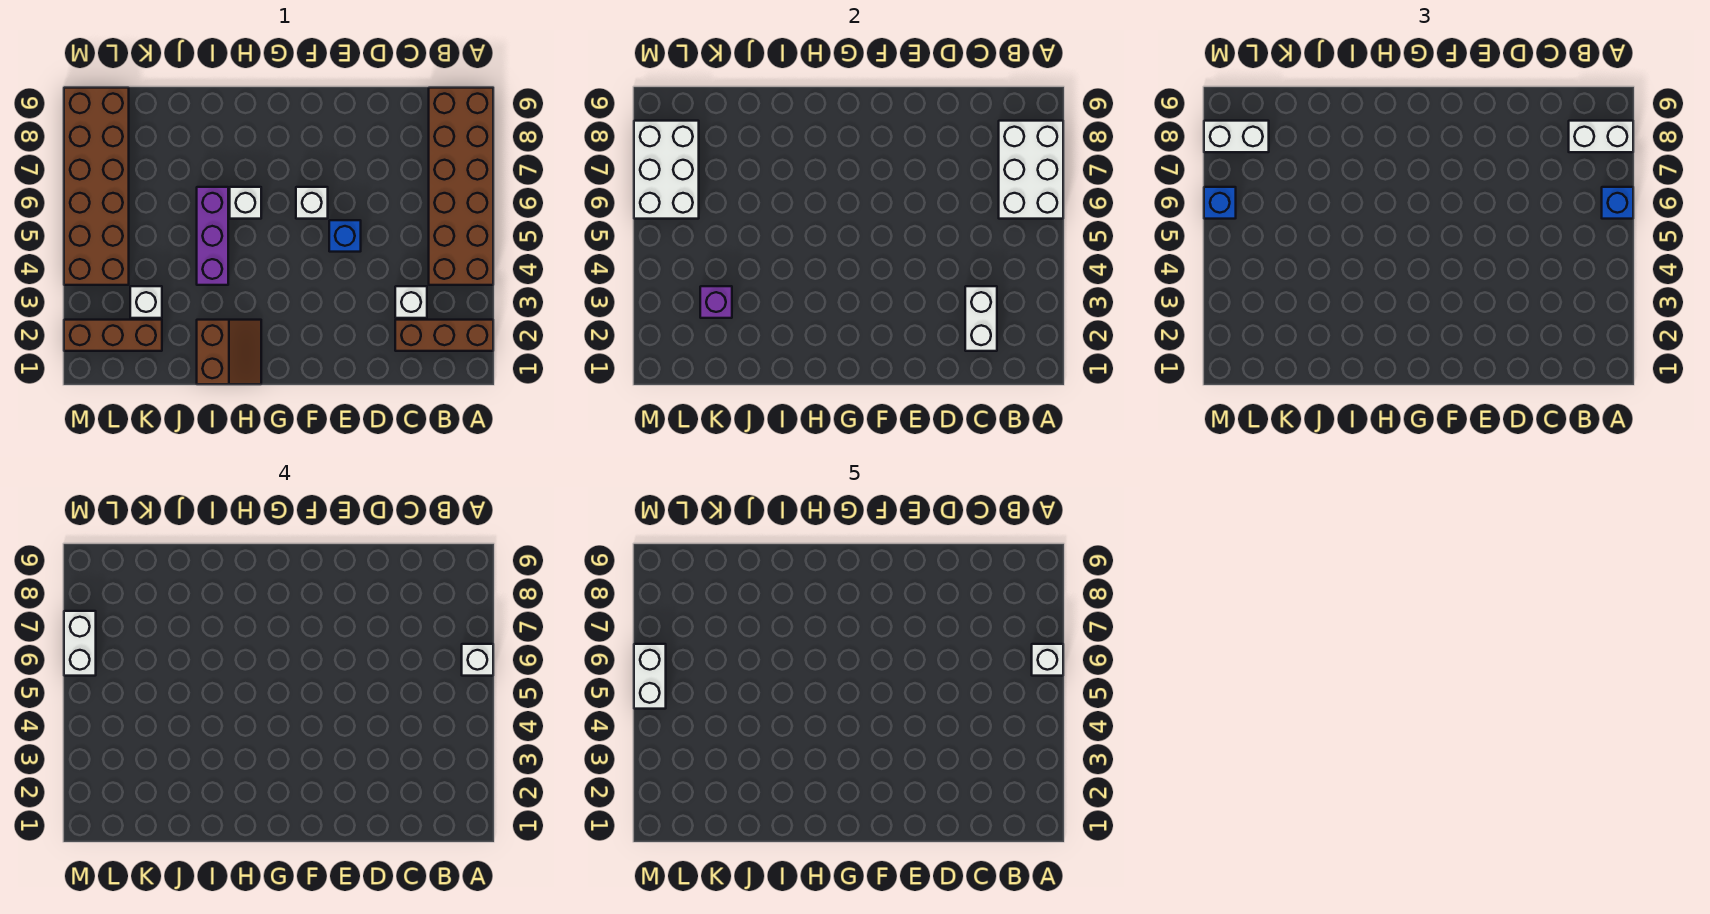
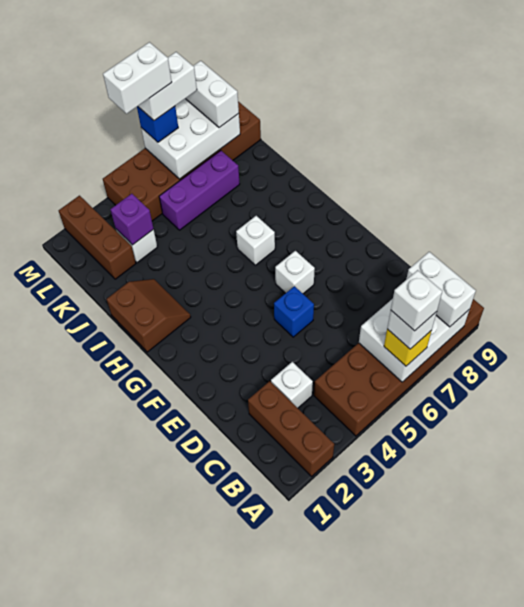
blue brick A6 level 3 -> yellow brick A6 level 3
white brick C2:C3 level 2 -> none
brown slope H1:I2 level 1 top I -> brown slope H1:I2 level 1 top 1
purple brick I4:I6 level 1 -> purple brick K5:K7 level 1

